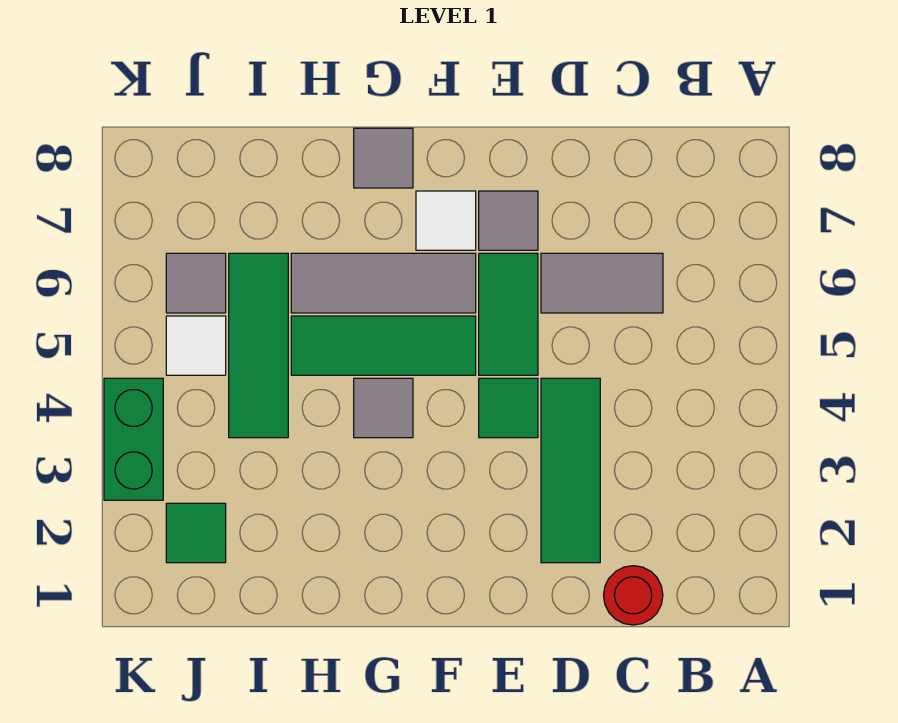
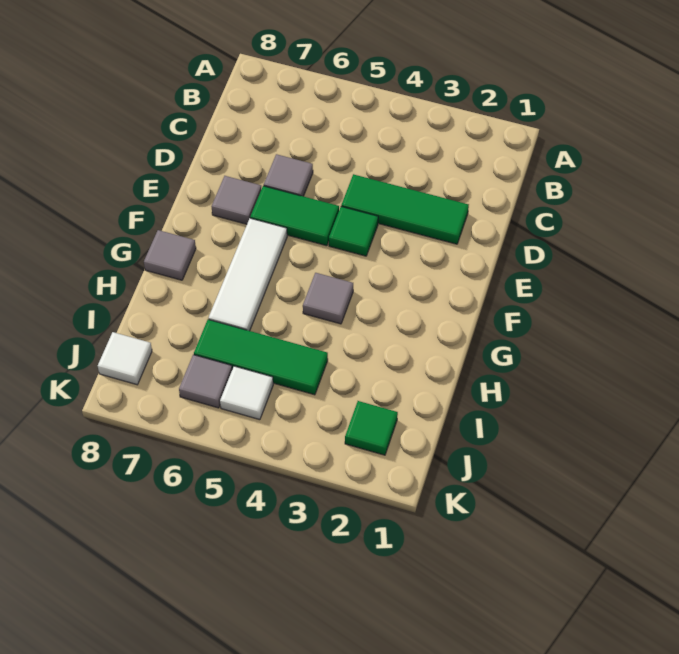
red round brick C1 level 1 -> none
grey tile C6:D6 level 1 -> grey tile D6 level 1
green tile F5:H5 level 1 -> none
grey tile F6:H6 level 1 -> white tile F6:H6 level 1
white tile F7 level 1 -> white tile J8 level 1
green brick K3:K4 level 1 -> none

